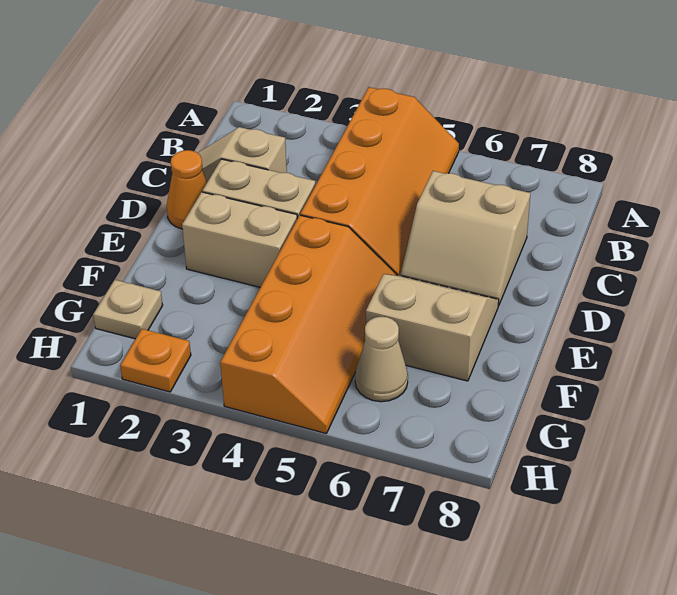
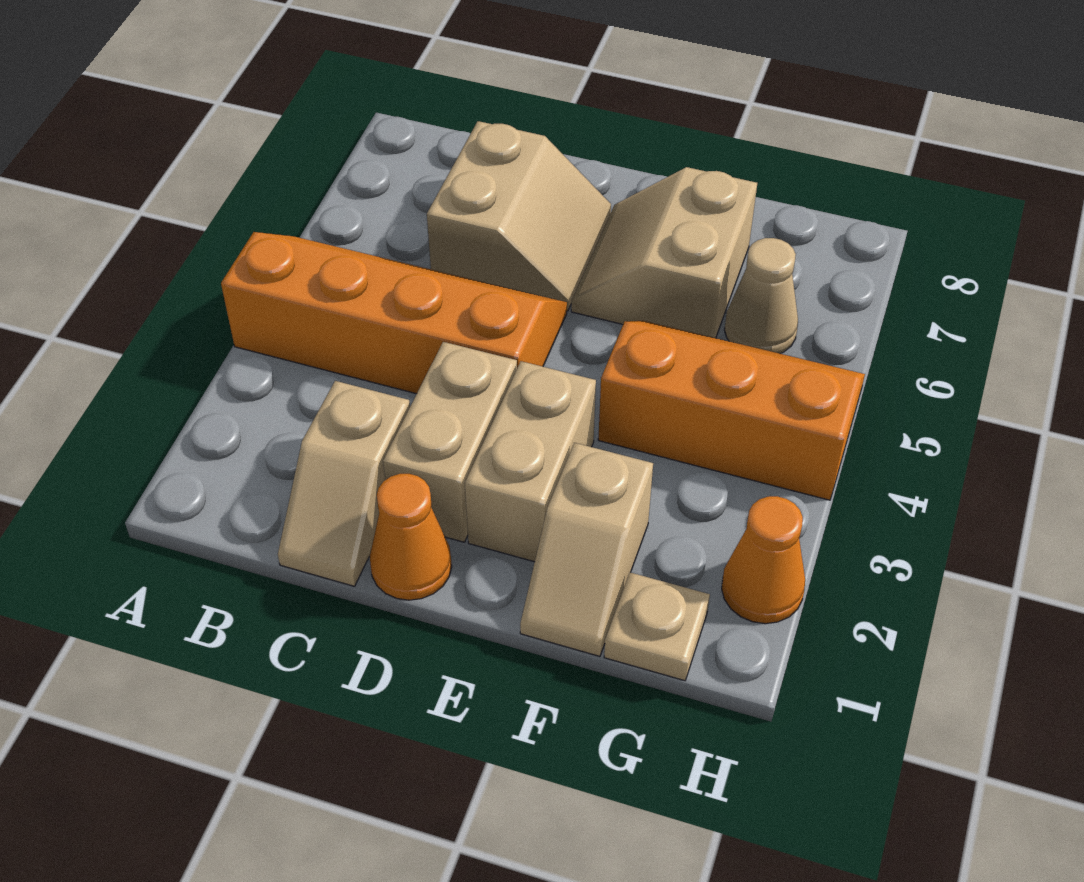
orange slope E4:H5 level 1 top 4 -> orange slope F4:H5 level 1 top 4
none -> tan slope F1:F2 level 1 top 2
orange plate H2 level 1 -> orange cone H2 level 1

